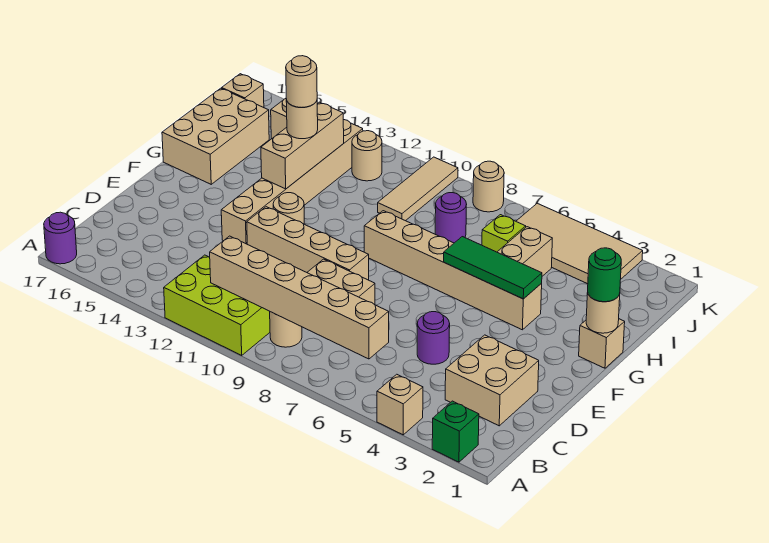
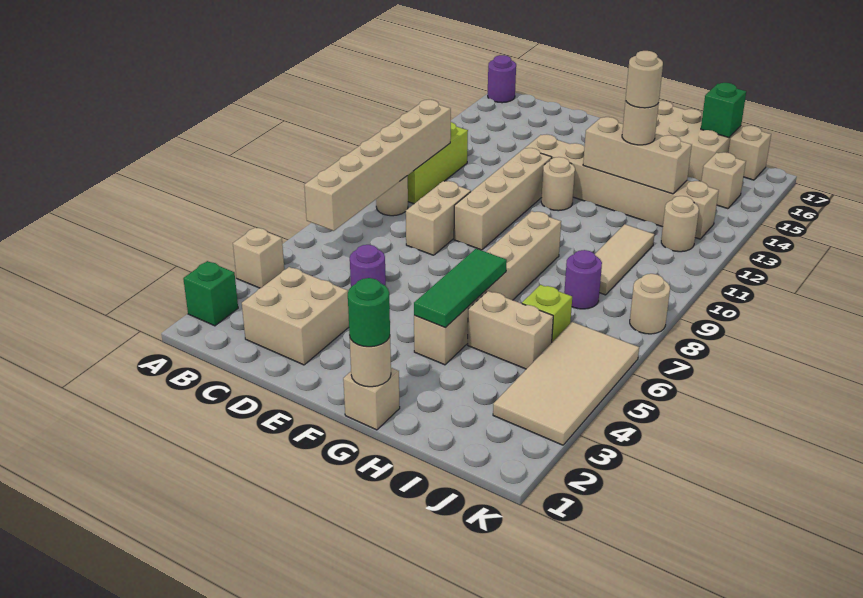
tan tile I10:K10 level 1 -> tan tile I9:I11 level 1
none -> green brick I17 level 2

